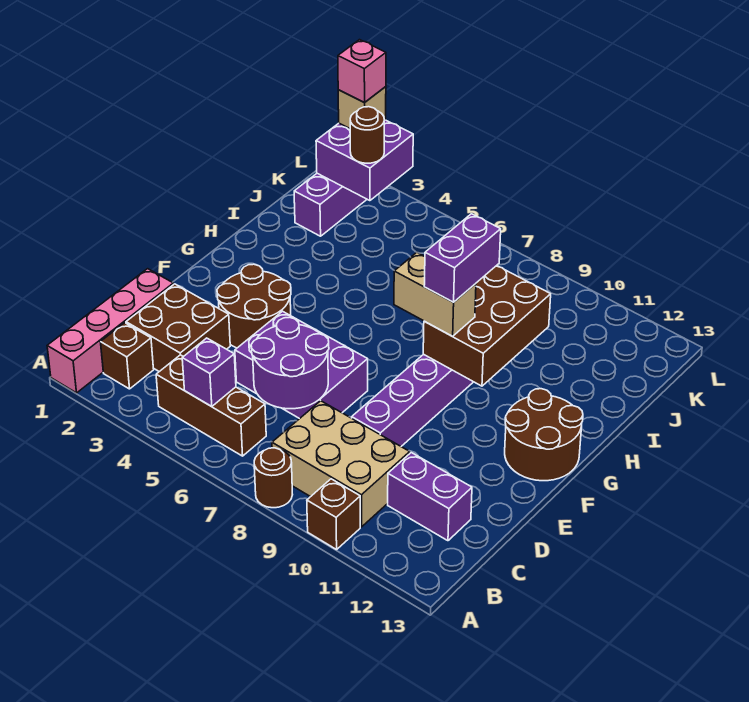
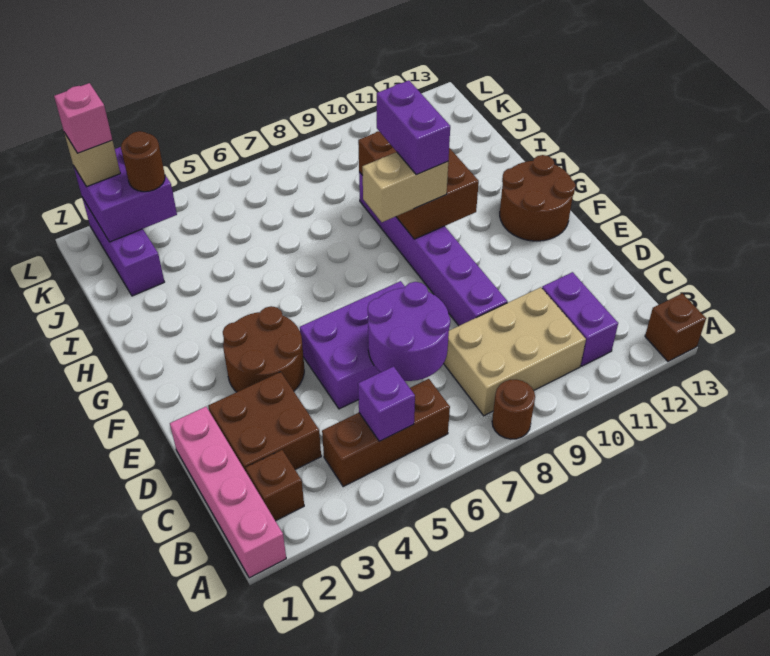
brown brick A10 level 1 -> brown brick A13 level 1
purple brick C11:C12 level 1 -> purple brick B11:C11 level 1

